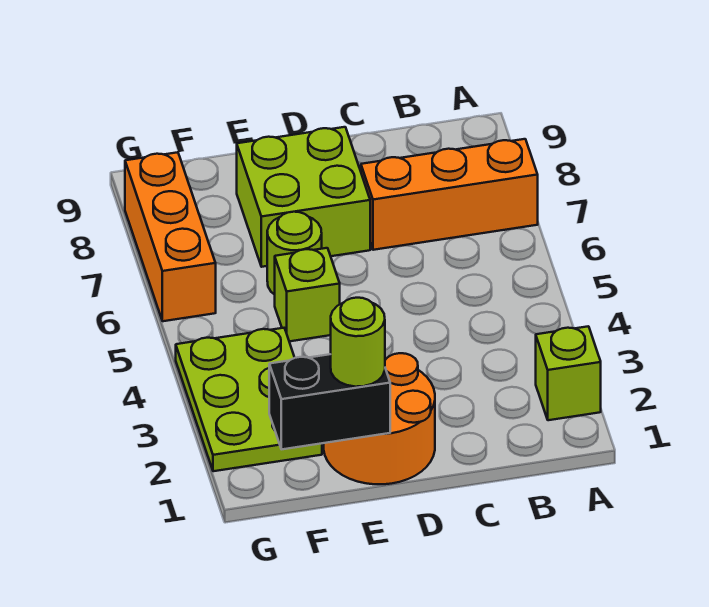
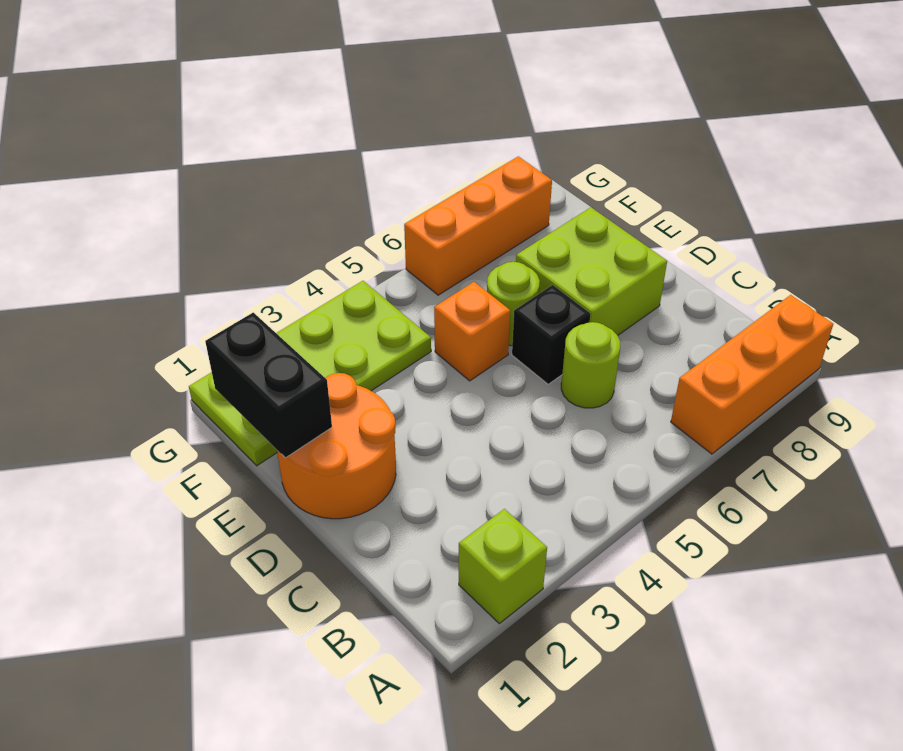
orange brick A7:C7 level 1 -> orange brick A7:A9 level 1
none -> black brick D6 level 1
lime round brick E1 level 3 -> lime round brick C6 level 1
lime brick E5 level 1 -> orange brick E5 level 1
lime plate F2:G4 level 1 -> lime plate F1:G4 level 1

